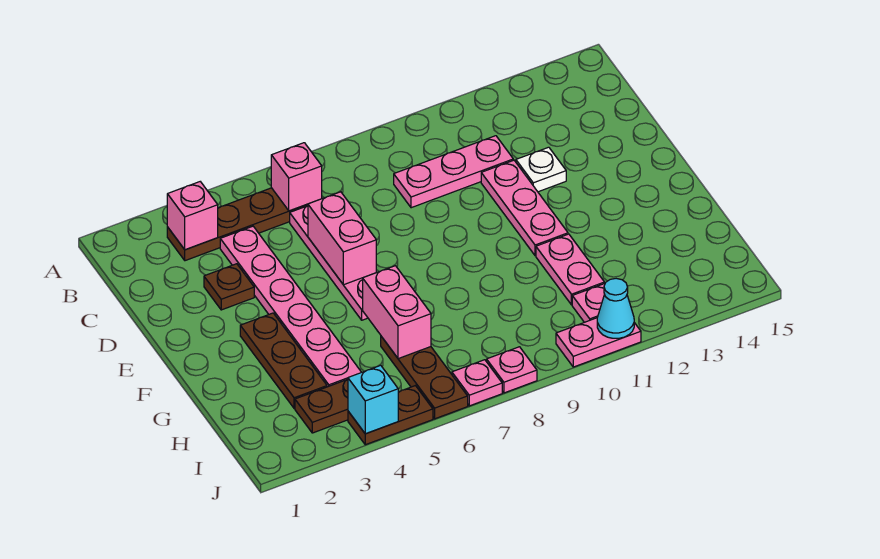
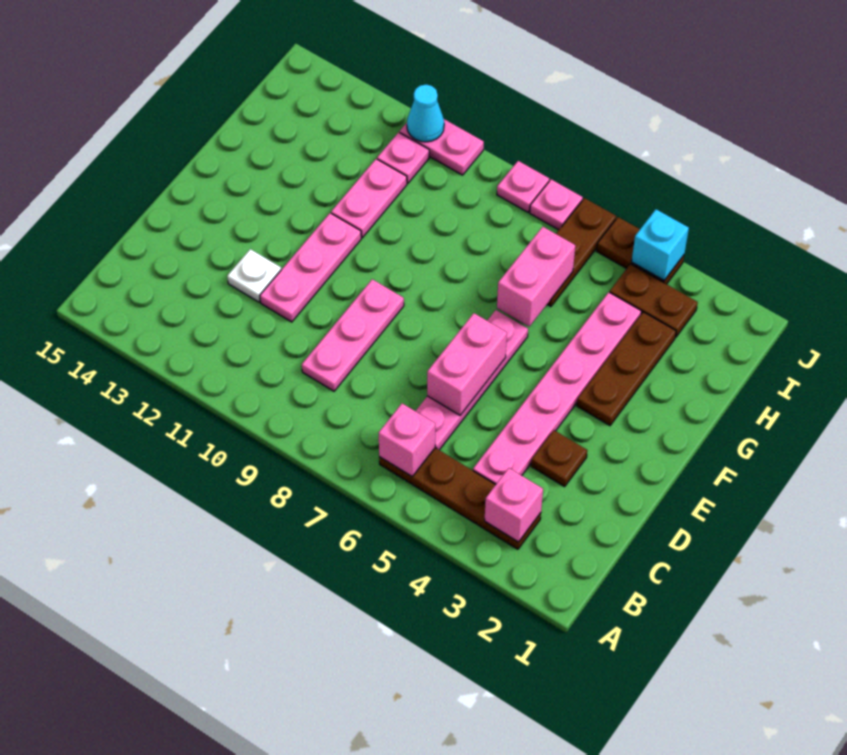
pink plate C9:C11 level 1 -> pink plate C9:E9 level 1

